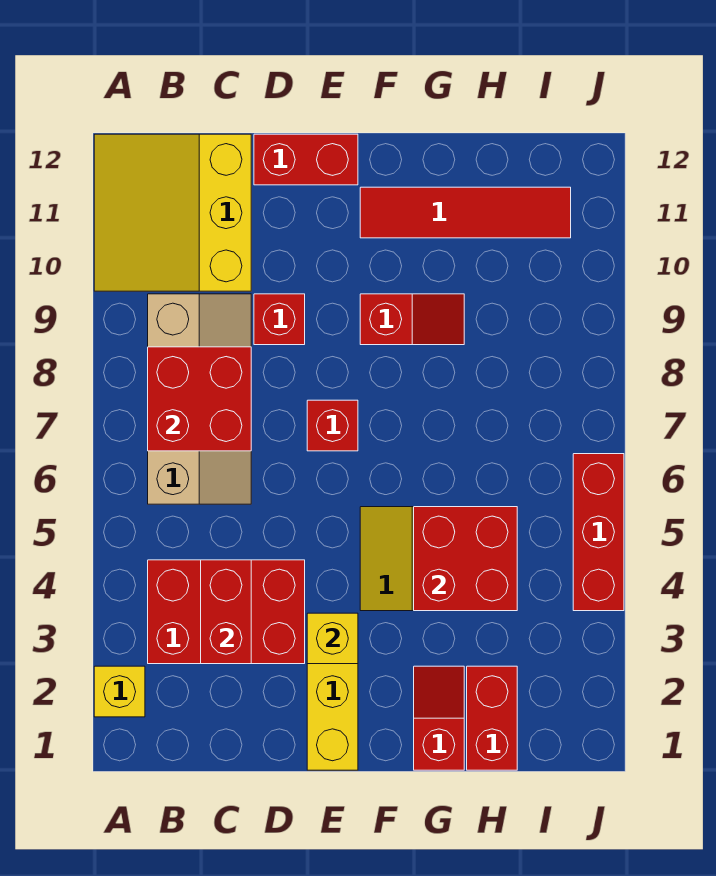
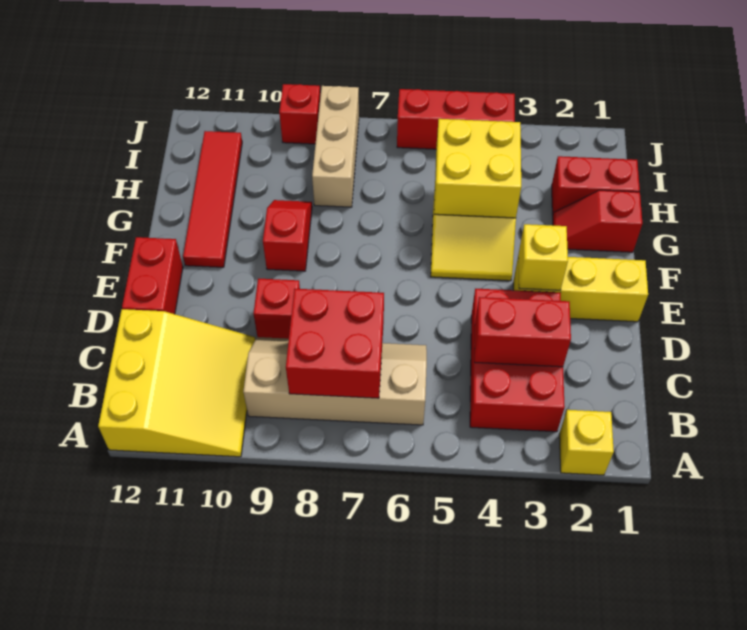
yellow slope A10:C12 level 1 top C -> yellow slope A10:C12 level 1 top 12
red brick E7 level 1 -> red brick J9 level 1
red brick G4:H5 level 2 -> yellow brick G4:H5 level 2
none -> tan brick H8:J8 level 1

